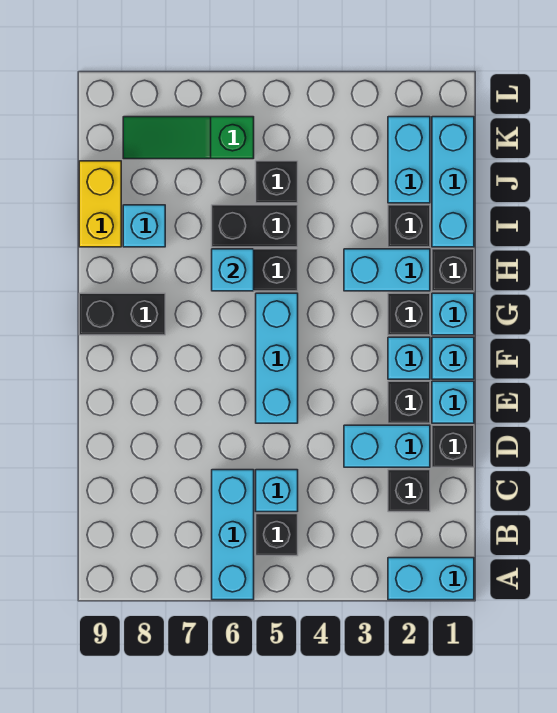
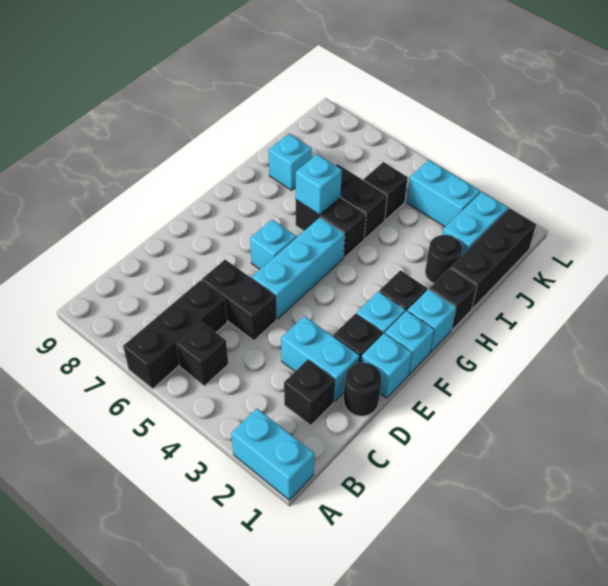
cyan brick A6:C6 level 1 -> black brick A6:C6 level 1
cyan brick C5 level 1 -> cyan brick F6 level 1
black brick D1 level 1 -> black round brick D1 level 1
black brick G8:G9 level 1 -> black brick D5:D6 level 1
cyan brick H2:H3 level 1 -> cyan brick K3:K4 level 1
cyan brick I1:K1 level 1 -> black brick I1:K1 level 1
black brick I2 level 1 -> black round brick I2 level 1
yellow brick I9:J9 level 1 -> none
green slope K6:K8 level 1 top 6 -> none

